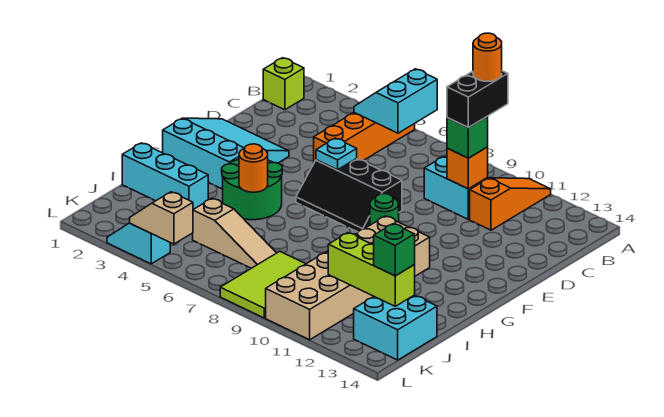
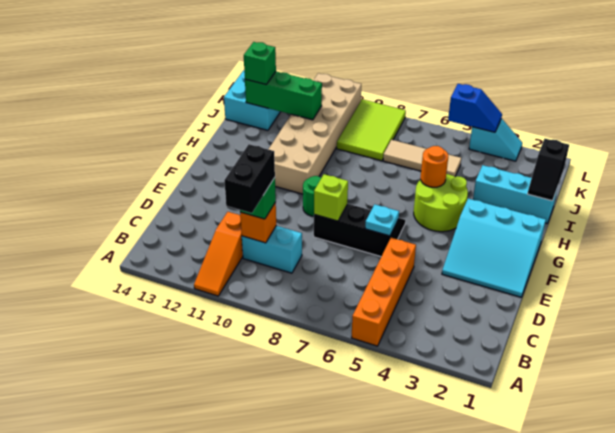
cyan slope A5:B6 level 2 top 6 -> none
lime brick B1 level 1 -> lime brick E8 level 2
orange round brick B10 level 5 -> none
green round brick G4:H5 level 1 -> lime round brick G4:H5 level 1
none -> black slope I1:J1 level 2 top J
tan slope J5:J7 level 1 top 5 -> tan tile J5:J7 level 1
lime brick J11:J13 level 2 -> green brick J11:J13 level 2
tan slope L4:L5 level 2 top 5 -> blue slope L4:L5 level 2 top 5

